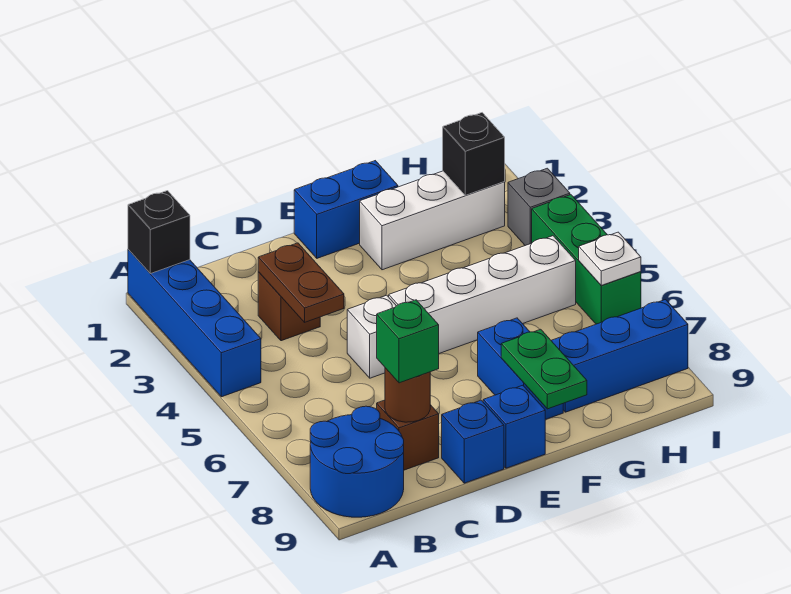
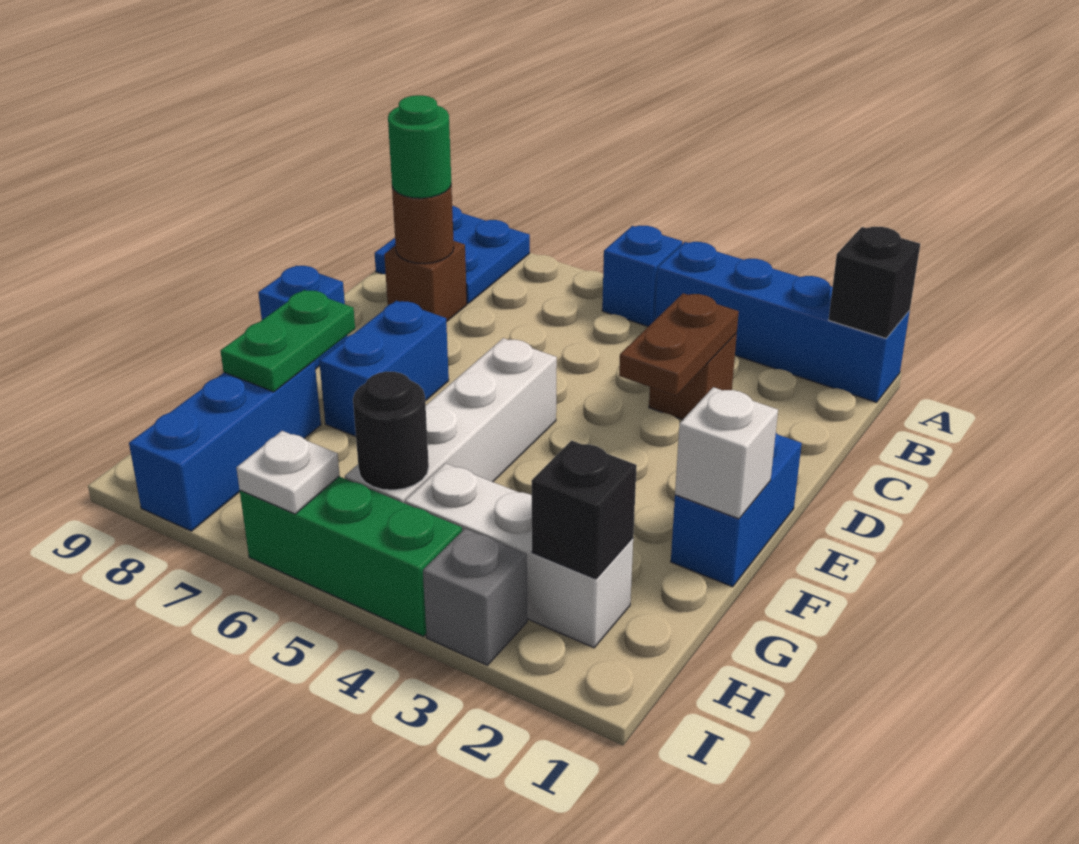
blue round brick A8:B9 level 1 -> blue plate A8:B9 level 1
brown plate C3:C4 level 2 -> brown plate C3:D3 level 2
green brick C8 level 3 -> green round brick C8 level 3
white brick D5 level 1 -> white brick F1 level 2
blue brick D9 level 1 -> blue brick A5 level 1
white brick F2:H2 level 1 -> white brick H2:H4 level 1
blue brick F7:F8 level 1 -> blue brick E7:F7 level 1
green plate F8:F9 level 2 -> green plate F8:G8 level 2
none -> black round brick H5 level 2

